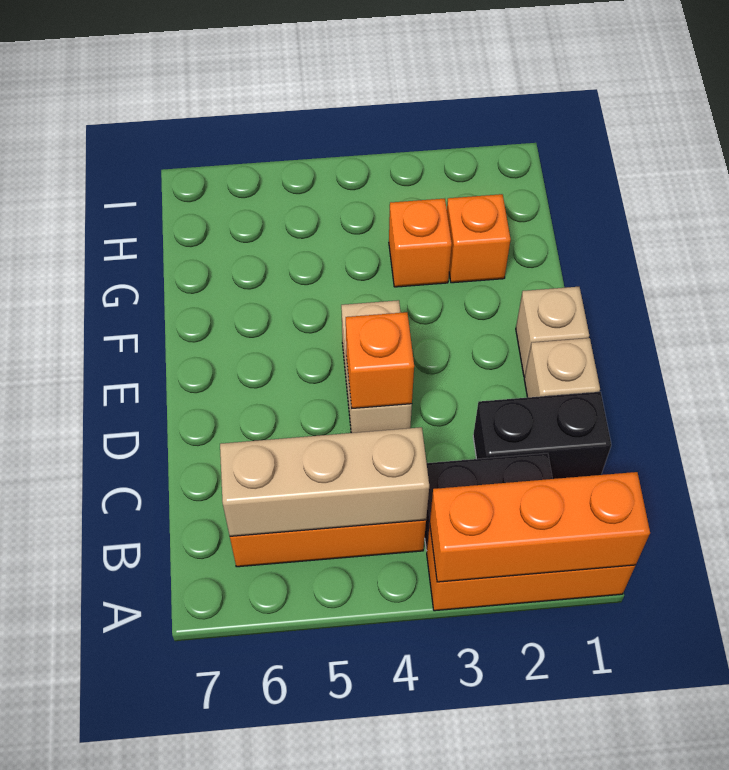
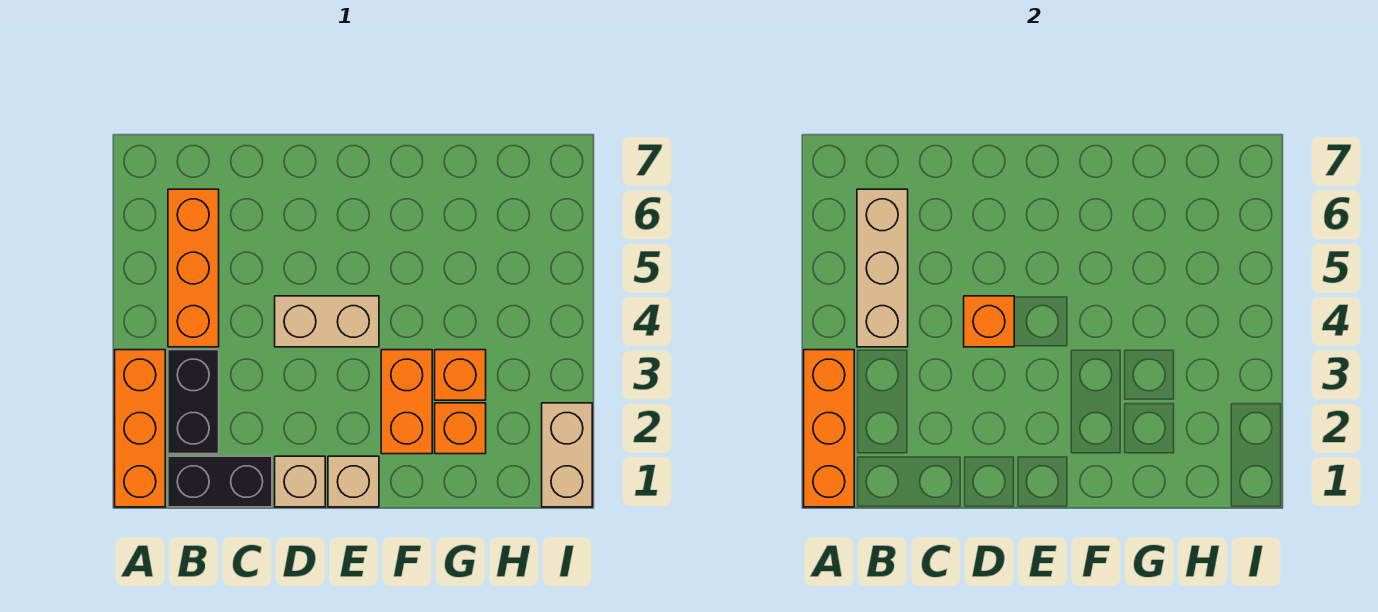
black brick C1:C2 level 1 -> black brick B1:C1 level 1
none -> orange brick F2:F3 level 1
none -> tan brick I1:I2 level 1

